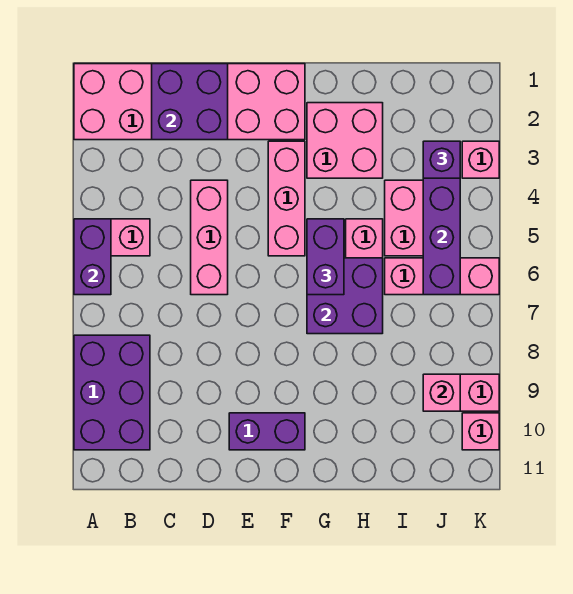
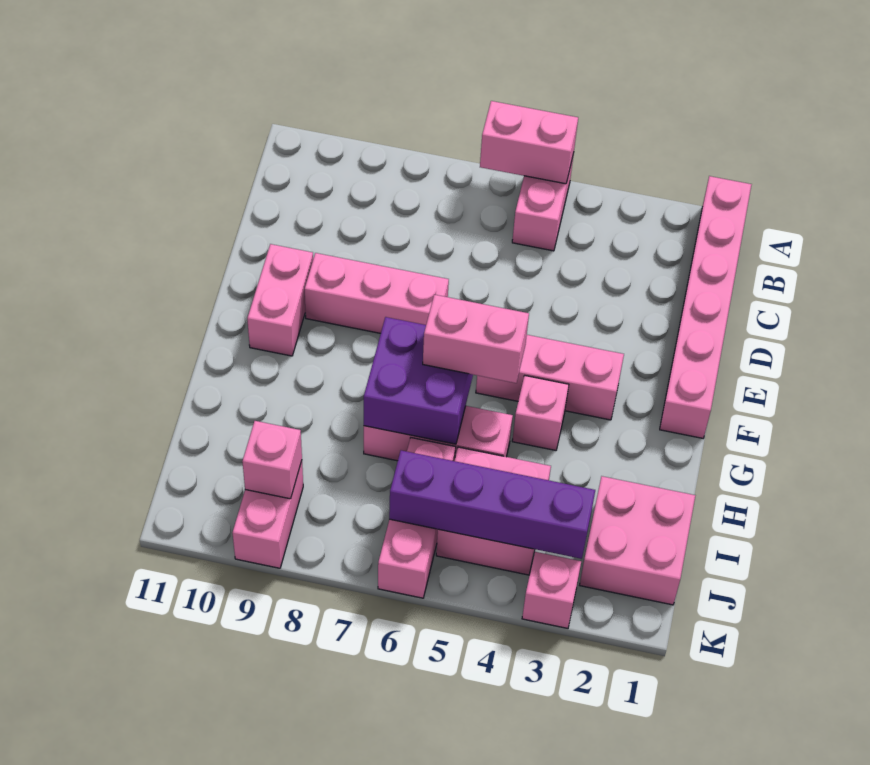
pink brick A1:F2 level 1 -> pink brick A1:F1 level 1
purple brick A5:A6 level 2 -> pink brick A5:A6 level 2
purple brick A8:B10 level 1 -> none
purple brick C1:D2 level 2 -> none
pink brick D4:D6 level 1 -> pink brick E7:E9 level 1
purple brick E10:F10 level 1 -> pink brick E10:F10 level 1
pink brick G2:H3 level 1 -> pink brick I1:J2 level 1
purple brick G5:G6 level 3 -> pink brick G5:G6 level 3
purple brick J3 level 3 -> none
pink brick K10 level 1 -> pink brick G4 level 1

